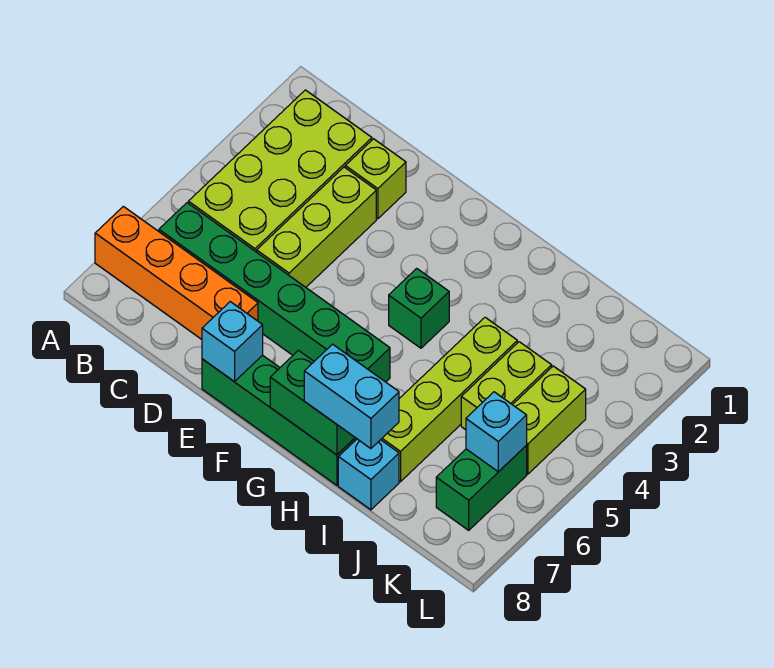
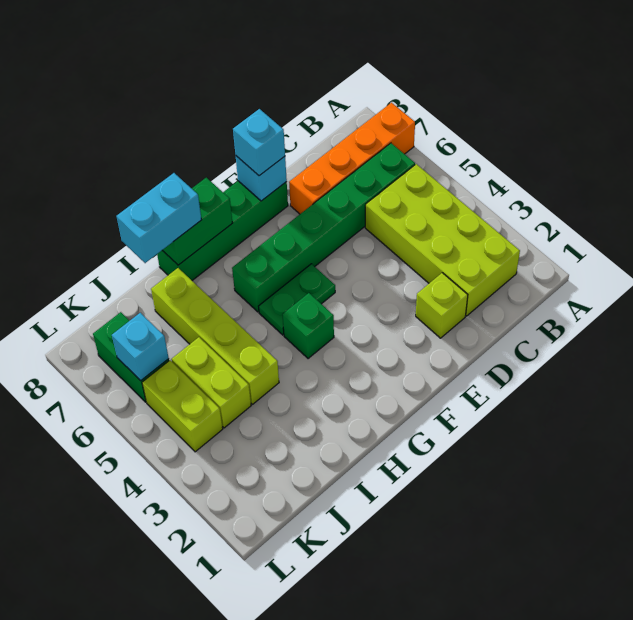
lime brick D3:D5 level 1 -> none
none -> green plate F5:G5 level 1
cyan brick I8 level 1 -> cyan brick E8 level 3

